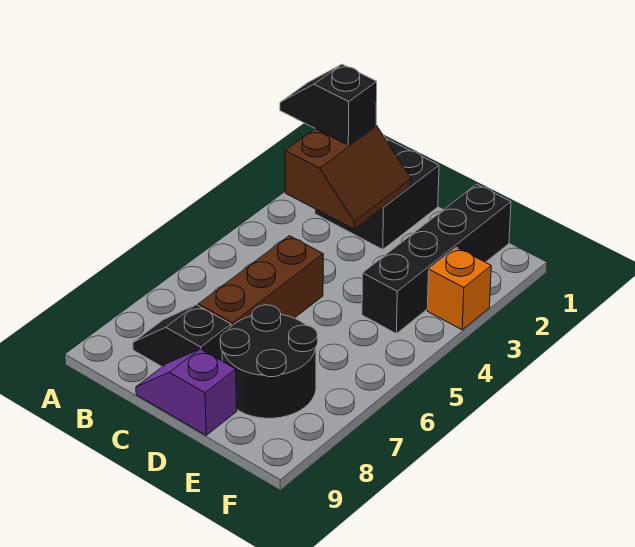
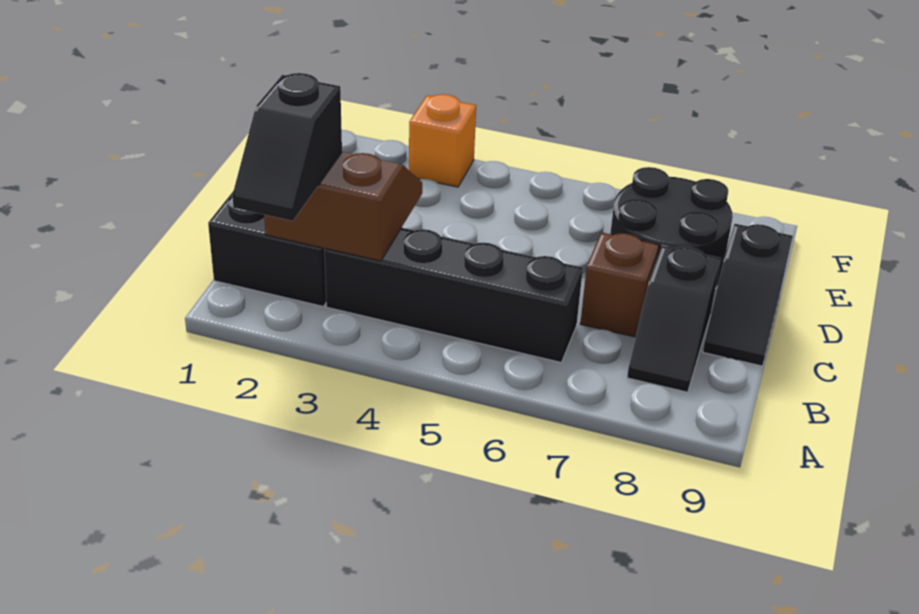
brown brick C5:C7 level 1 -> brown brick C7 level 1
purple slope C9:D9 level 1 top D -> black slope C9:D9 level 1 top D
black brick E1:E4 level 1 -> black brick B3:B6 level 1

